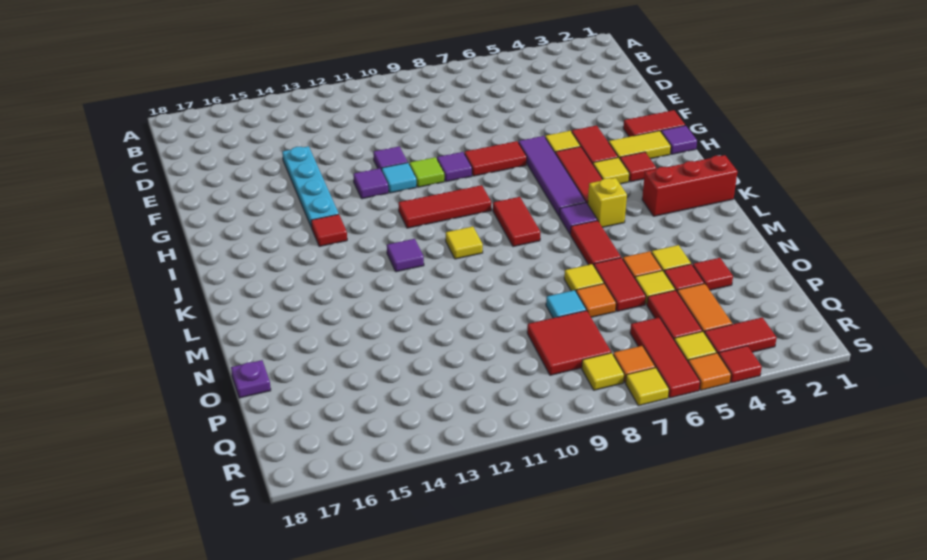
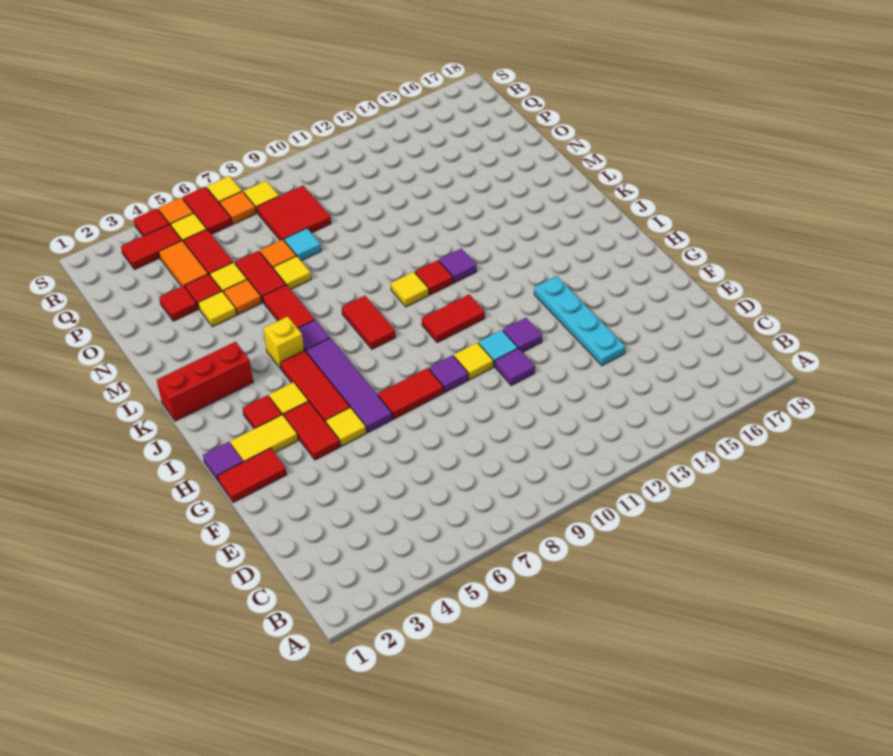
lime tile G10 level 1 -> yellow tile G10 level 1
red tile I9:I11 level 1 -> red tile I10:I11 level 1
red tile I14 level 1 -> red tile K11 level 1
purple plate O18 level 1 -> none
red tile Q6:S6 level 1 -> red tile R6:S6 level 1

